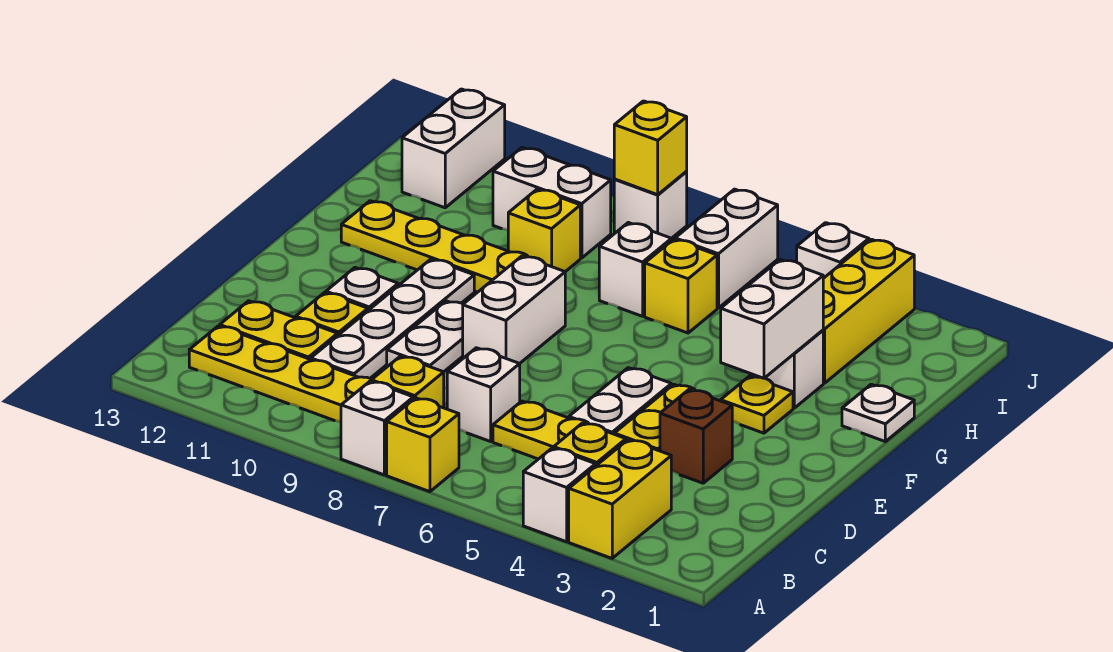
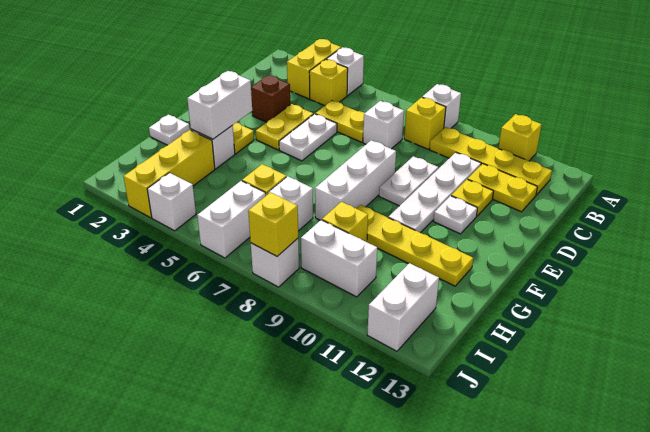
yellow brick A7 level 1 -> yellow brick A11 level 1
white brick E8:F8 level 1 -> white brick E8:G8 level 1

